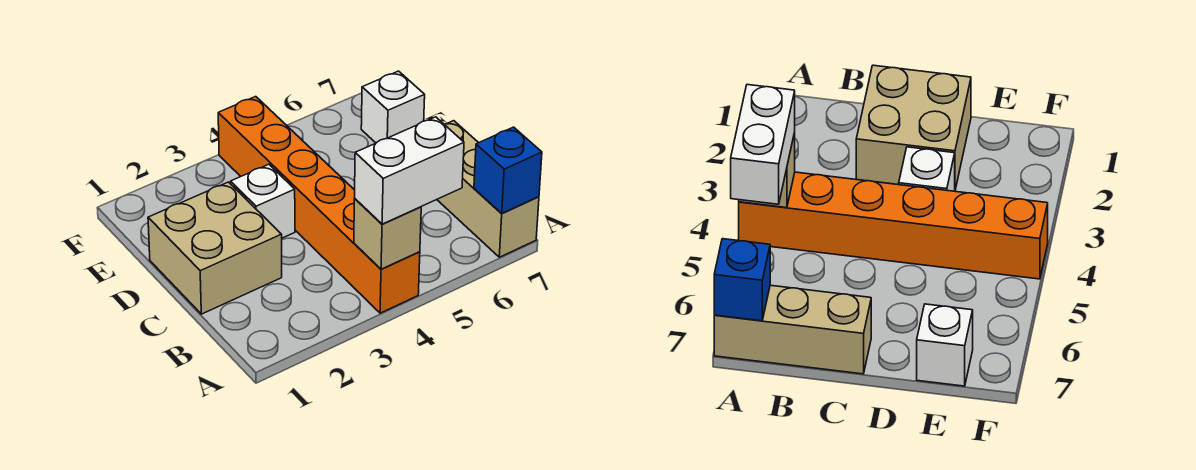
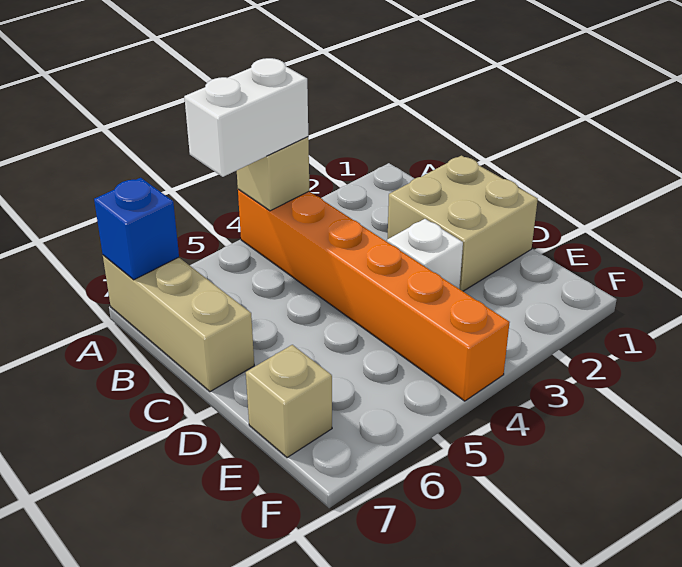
white brick E7 level 1 -> tan brick E7 level 1

